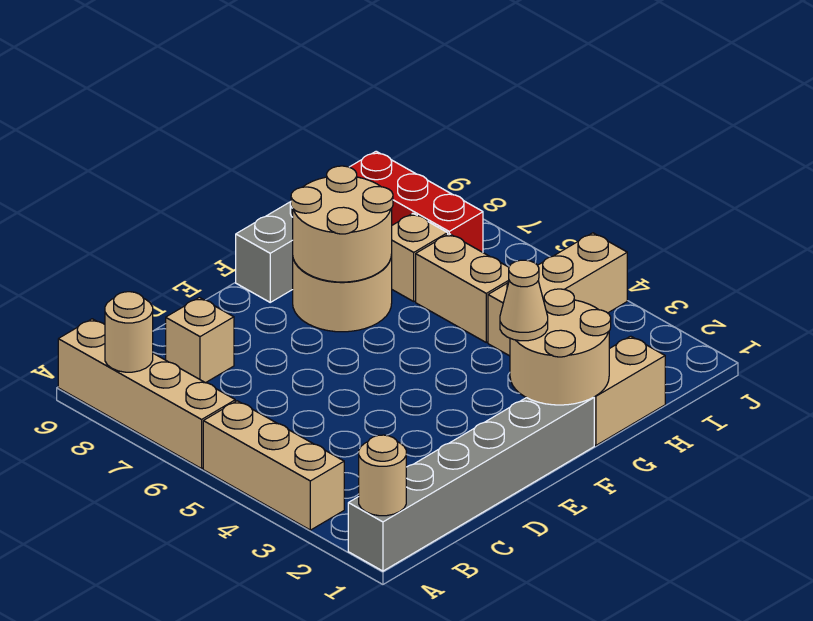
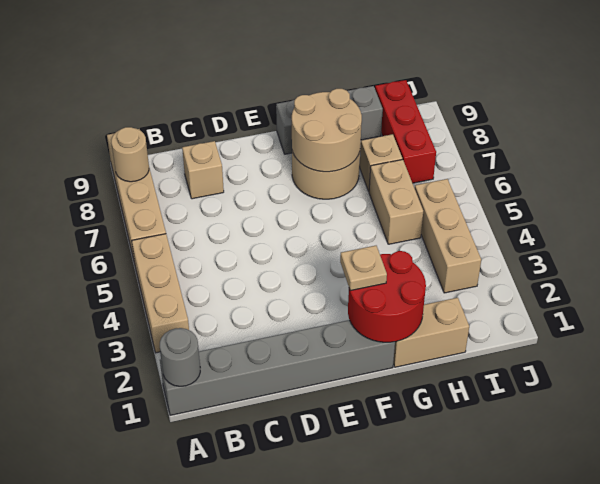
tan round brick A1 level 2 -> grey round brick A1 level 2
tan round brick F1:G2 level 2 -> red round brick F1:G2 level 2
tan cone F2 level 3 -> tan plate F2 level 3
tan brick H4:J4 level 1 -> tan brick I3:I5 level 1

